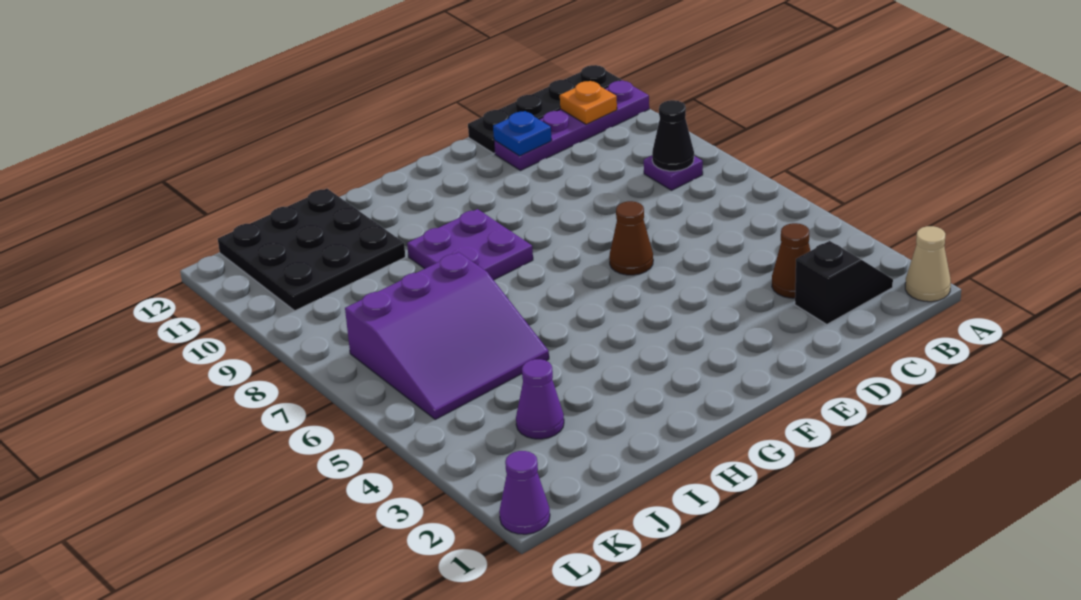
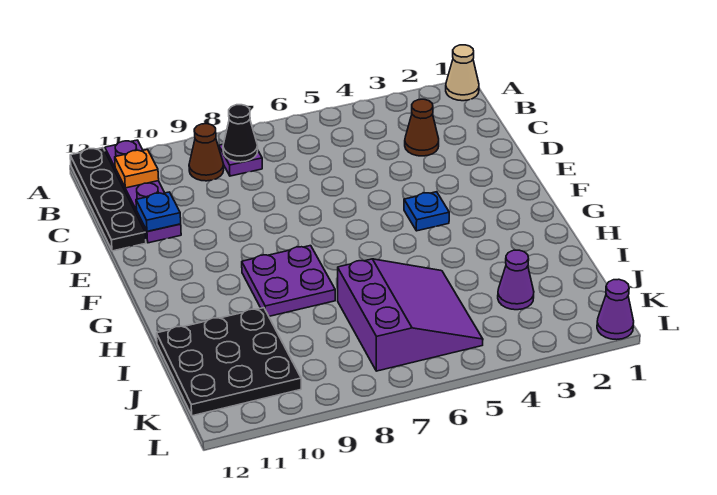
black slope B2:C2 level 1 top C -> none
brown cone E6 level 1 -> brown cone B9 level 1
none -> blue plate F4 level 1

